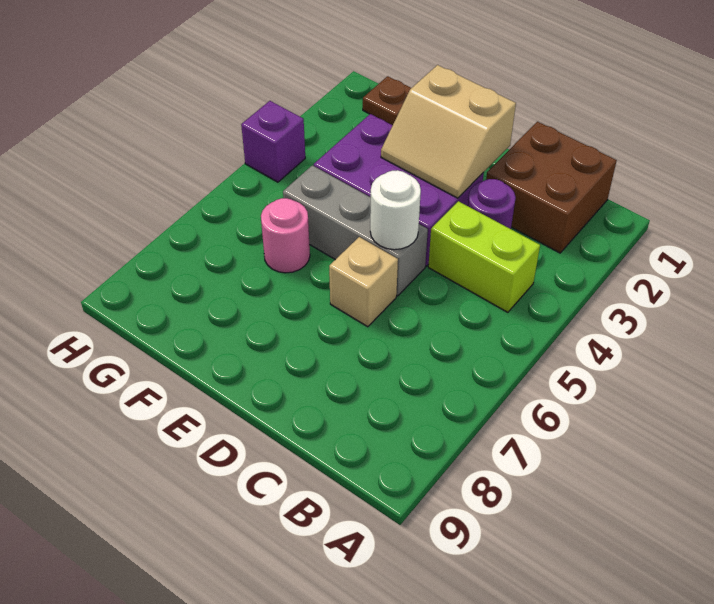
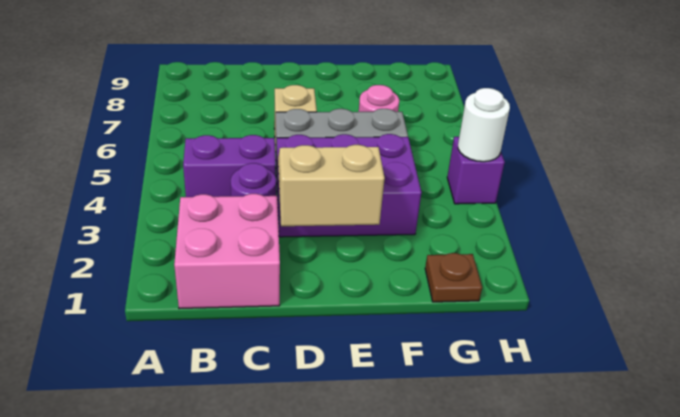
brown brick B1:C2 level 1 -> pink brick B1:C2 level 1
lime brick B4:C4 level 1 -> purple brick B4:C4 level 1
white round brick D5 level 2 -> white round brick H4 level 2

